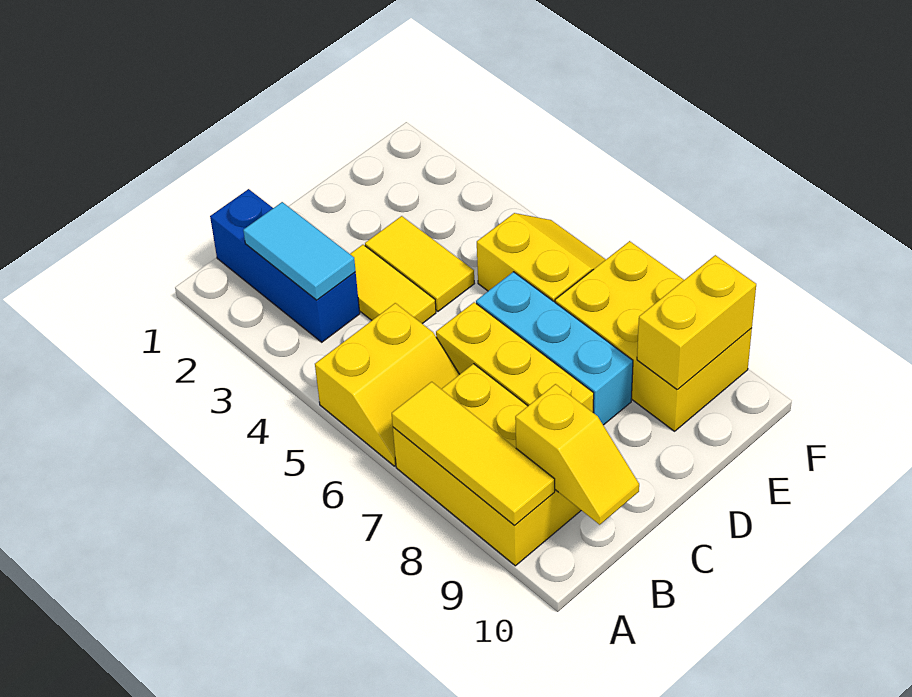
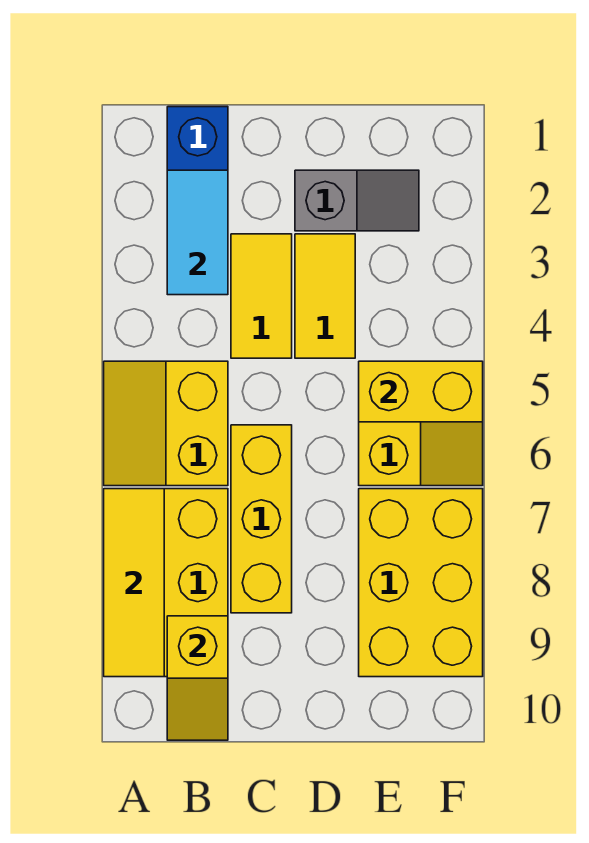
yellow slope A5:B6 level 1 top 5 -> yellow slope A5:B6 level 1 top B
none -> grey slope D2:E2 level 1 top D
cyan brick D6:D8 level 1 -> none
yellow brick E9:F9 level 2 -> yellow brick E5:F5 level 2

